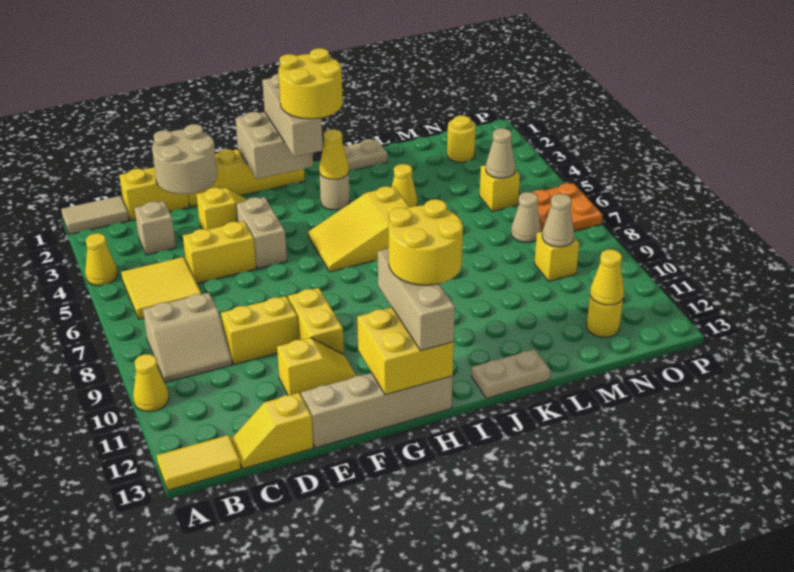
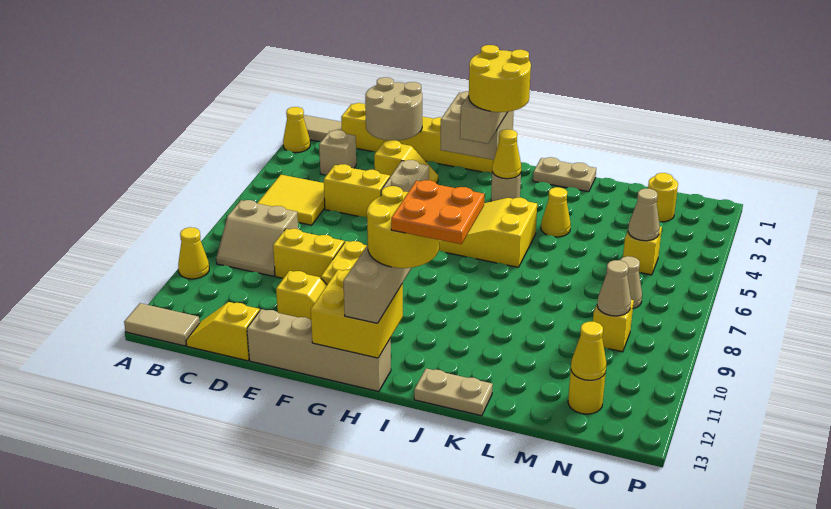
yellow cone A4 level 1 -> yellow cone A2 level 1
yellow tile A13:B13 level 1 -> tan tile A13:B13 level 1
orange plate O6:P7 level 1 -> orange plate I11:J12 level 5

